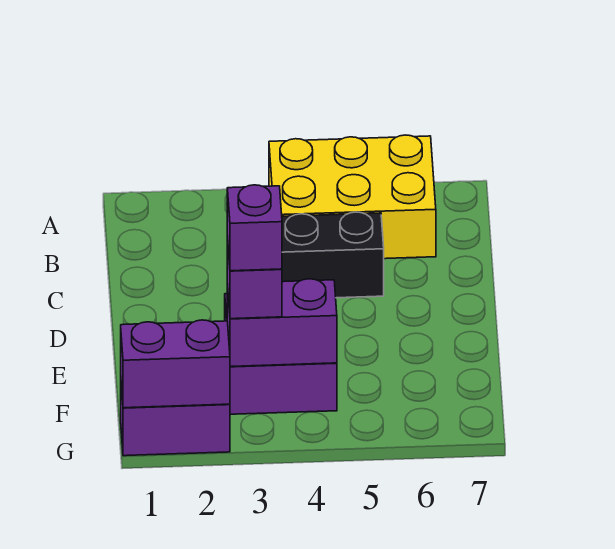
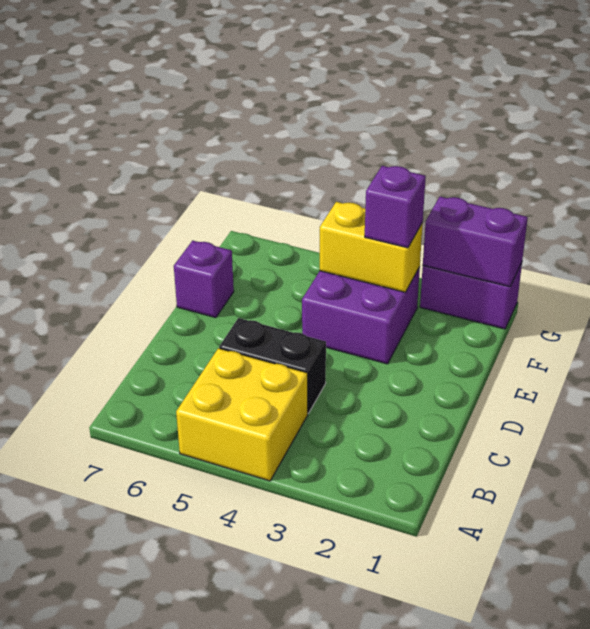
yellow brick A4:B6 level 1 -> yellow brick A4:B5 level 1
purple brick F3:F4 level 2 -> yellow brick F3:F4 level 2
purple brick F3 level 4 -> purple brick E7 level 1

